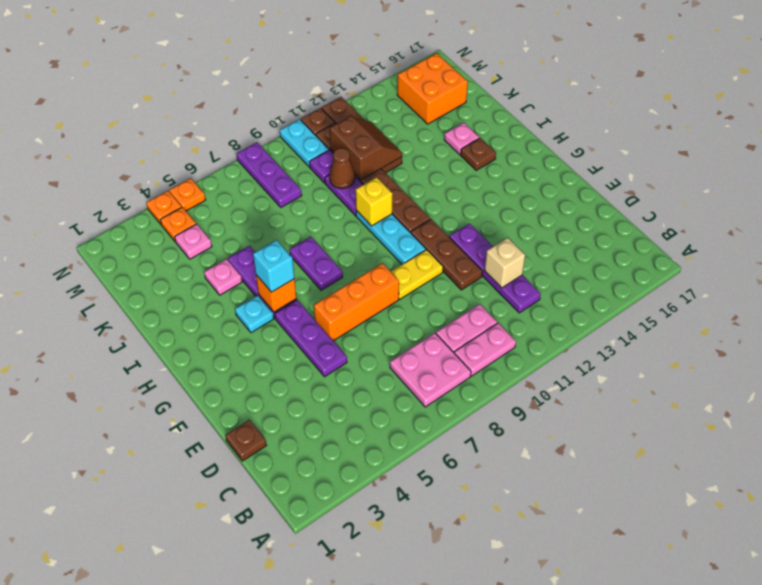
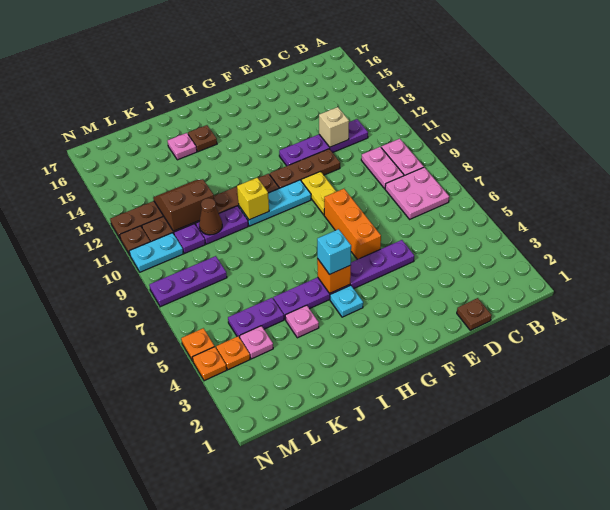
purple plate H7:I7 level 1 -> purple plate K5:L5 level 1
orange brick L15:M16 level 1 -> none

